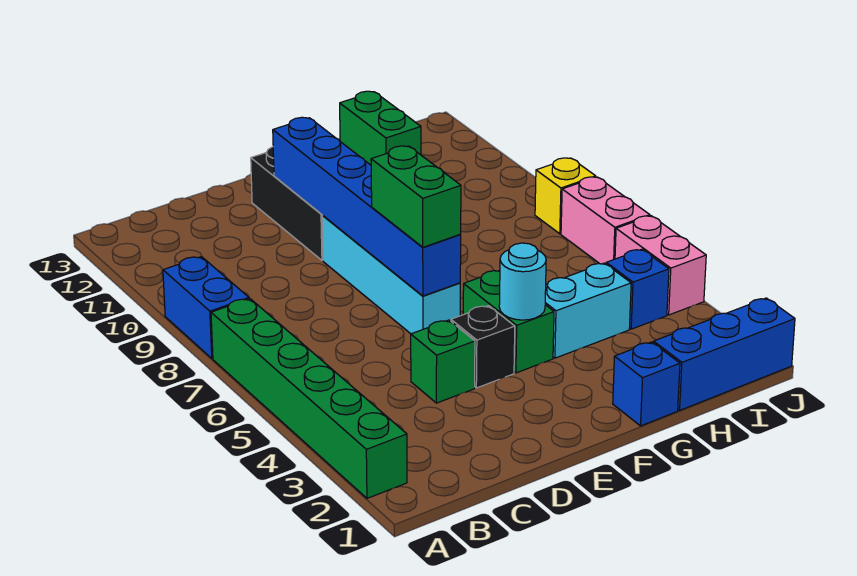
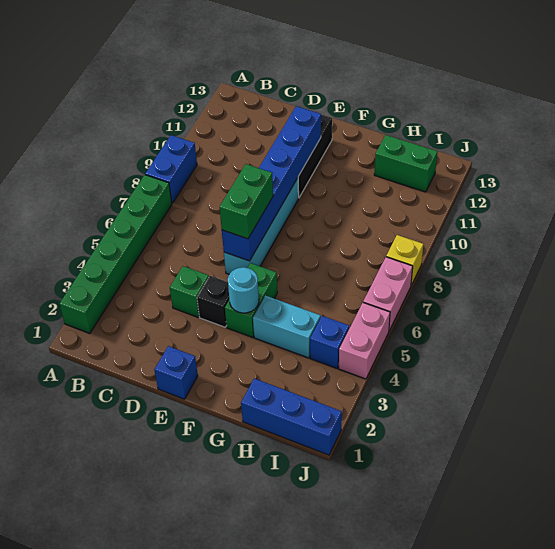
blue brick G1 level 1 -> blue brick E1 level 1
green brick H12:H13 level 1 -> green brick H12:I12 level 1

